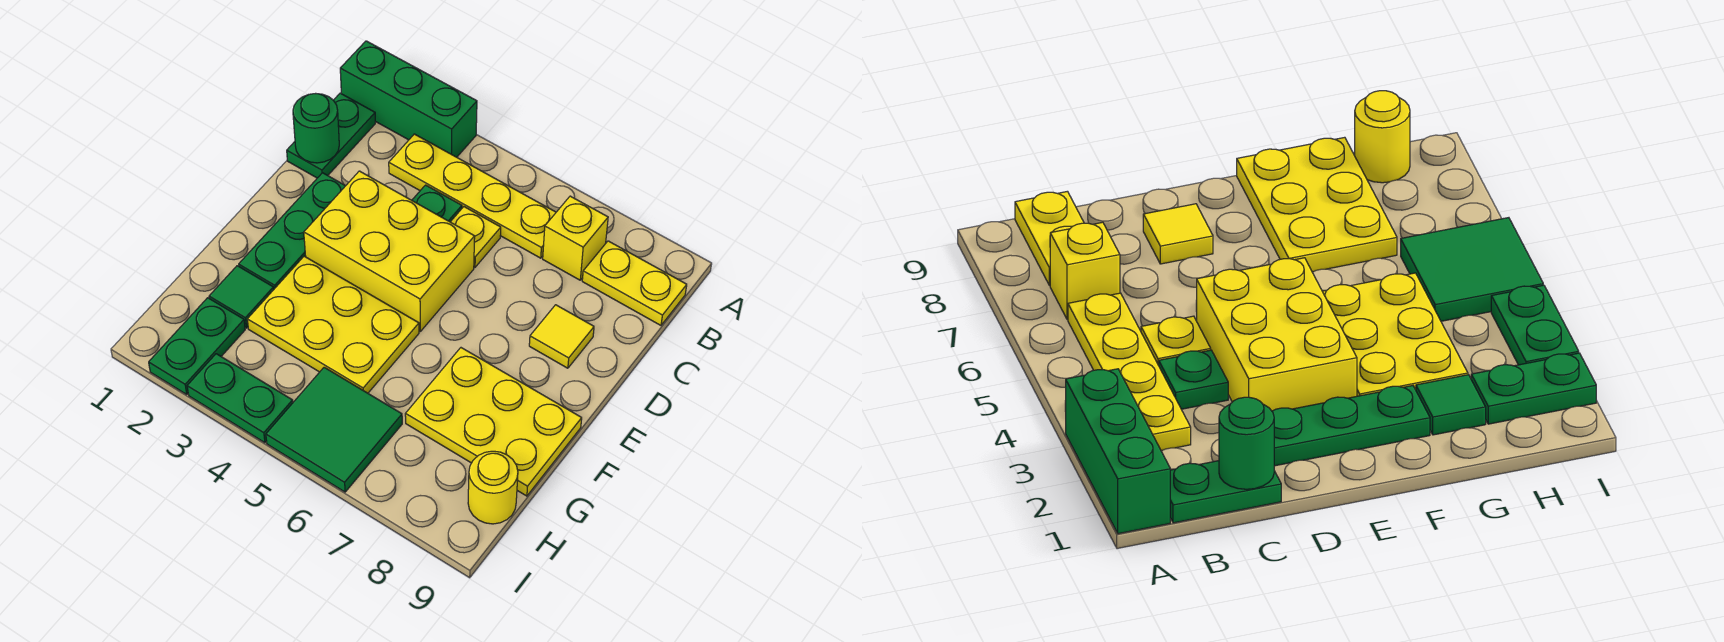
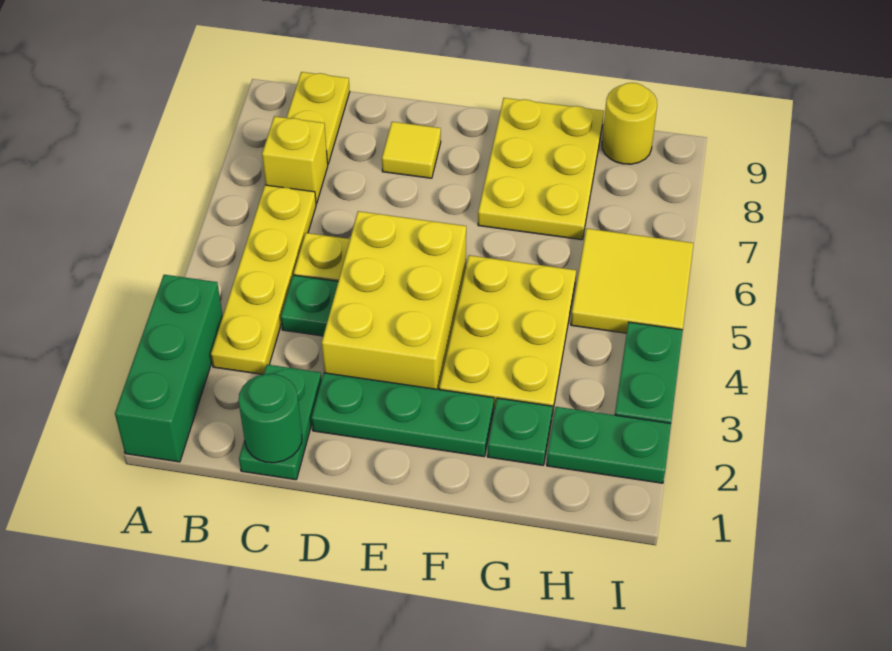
green plate B1:C1 level 1 -> green plate C1:C2 level 1
green tile G2 level 1 -> green plate G2 level 1
green tile H5:I6 level 1 -> yellow tile H5:I6 level 1

